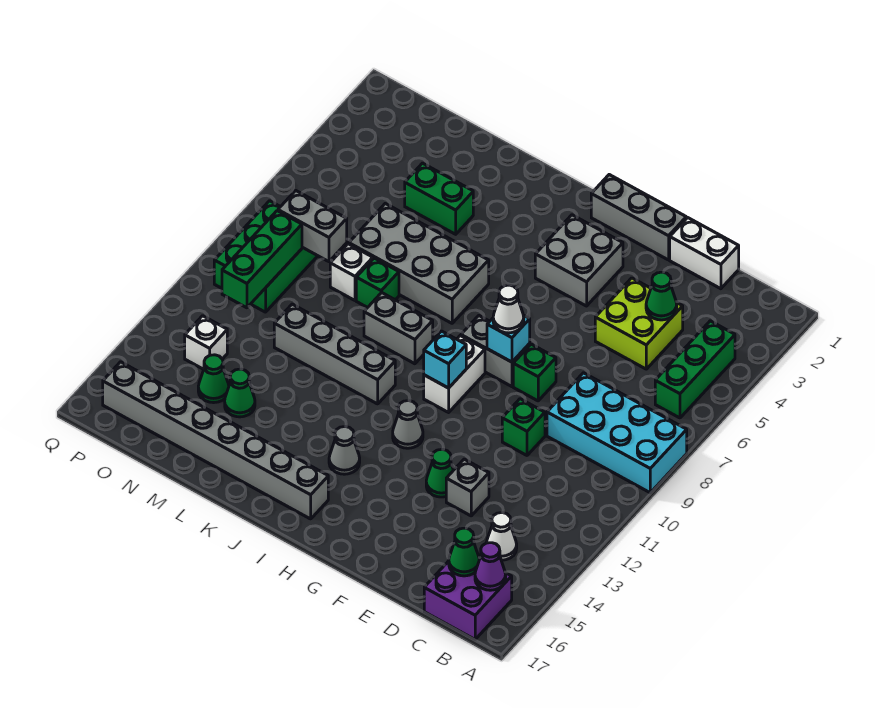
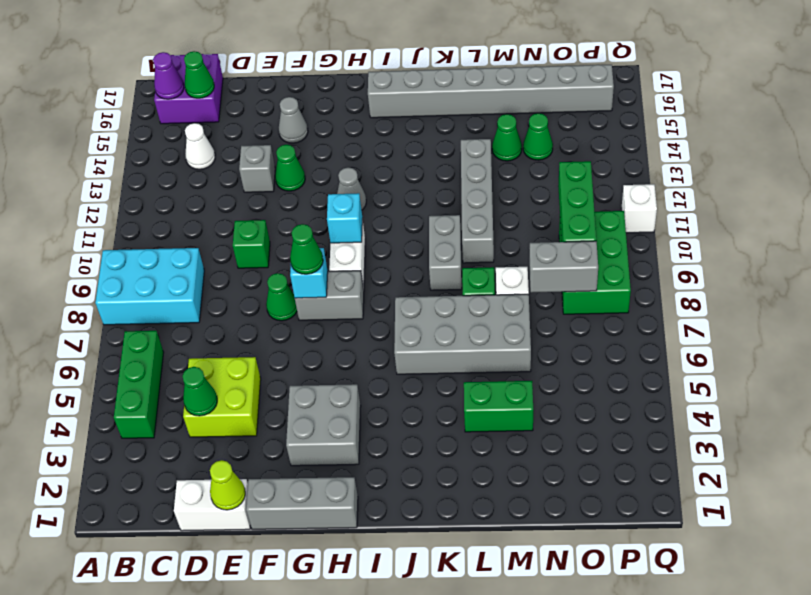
cyan brick A8:D9 level 1 -> cyan brick A8:C9 level 1
none -> lime cone E1 level 2
green brick F8 level 1 -> green cone F8 level 1
white cone G8 level 3 -> green cone G8 level 3
grey cone I14 level 1 -> grey cone F15 level 1
grey brick J9:K9 level 1 -> grey brick K9:K10 level 1
grey brick J11:M11 level 1 -> grey brick L10:L13 level 1
white brick O13 level 1 -> white brick Q11 level 1

